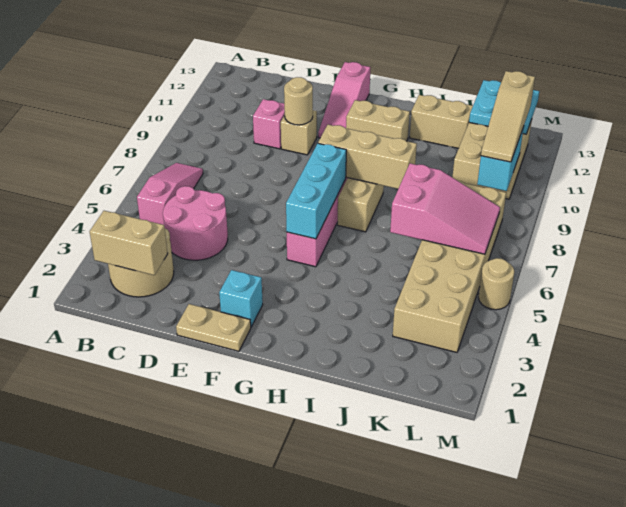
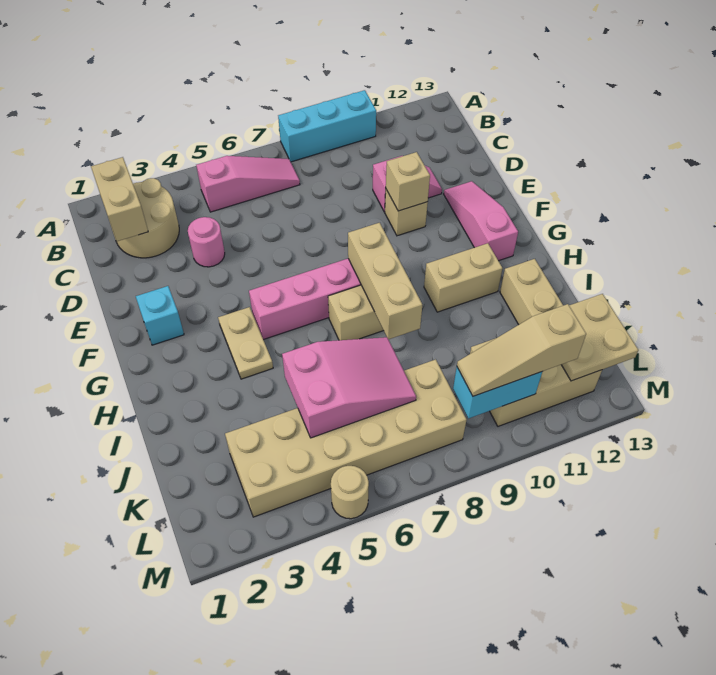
pink round brick C4:D5 level 1 -> pink round brick D4 level 1
tan plate E1:F1 level 1 -> tan plate G4:H4 level 1
tan round brick E10 level 2 -> tan brick E10 level 2
pink slope F11:F13 level 1 top 13 -> pink slope E12:G12 level 1 top G
cyan brick G5:G7 level 2 -> cyan brick A8:A10 level 1
tan brick G11:H11 level 1 -> tan brick H10:H11 level 1
pink slope J6:L7 level 2 top J -> pink slope J5:K7 level 2 top 5
cyan plate K12:L13 level 2 -> tan plate K12:L13 level 2

